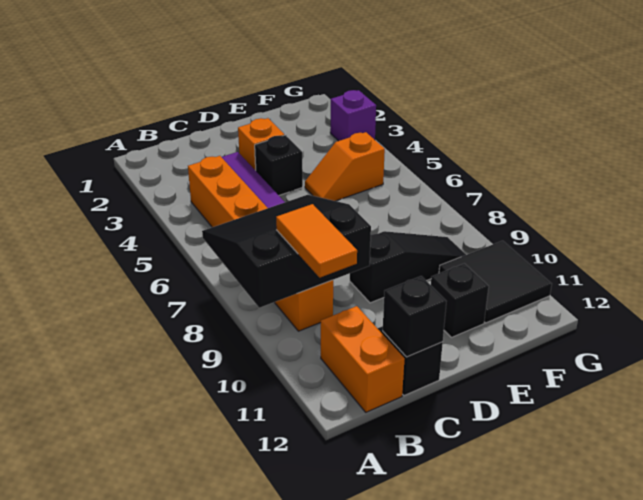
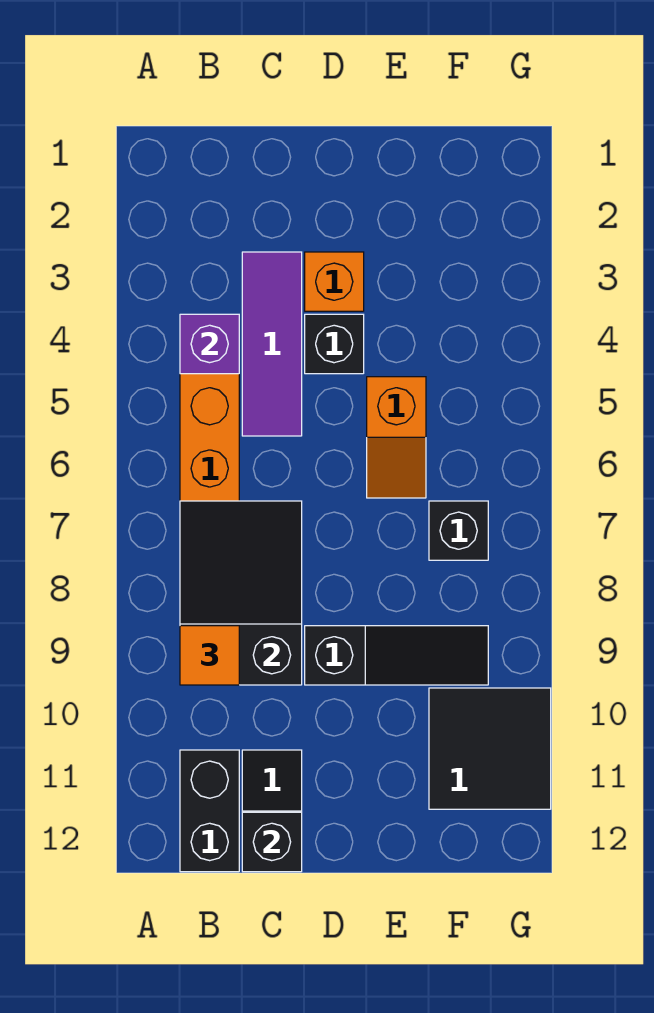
black slope A7:C9 level 2 top 9 -> black slope B7:C9 level 2 top 9
orange tile B9:B10 level 3 -> orange tile B9 level 3
orange brick B11:B12 level 1 -> black brick B11:B12 level 1
orange slope E5:F5 level 1 top F -> orange slope E5:E6 level 1 top 5
black brick E11 level 1 -> black brick F7 level 1
purple brick G3 level 1 -> purple brick B4 level 2

